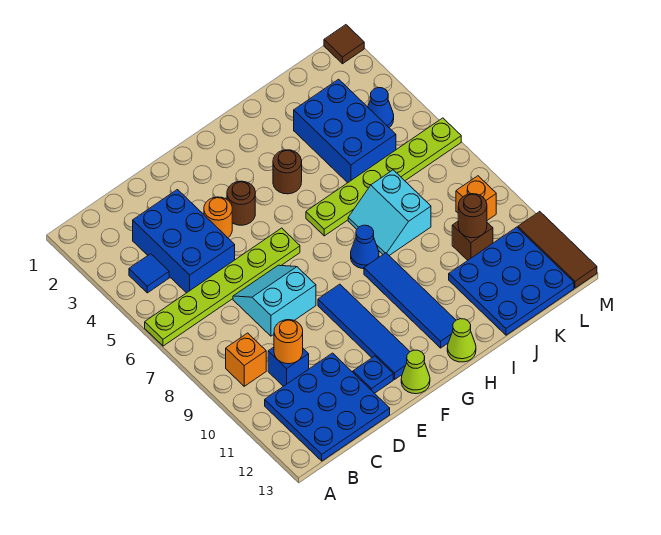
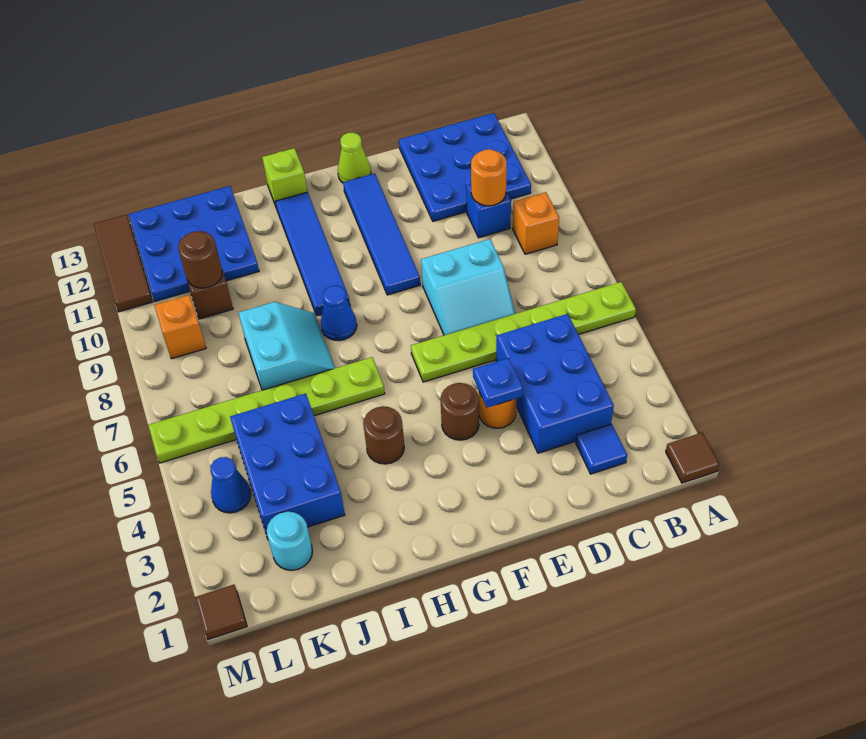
none -> brown tile A1 level 1
blue tile B4 level 1 -> blue tile C2 level 1
blue plate E12 level 1 -> blue plate E4 level 2
lime cone H13 level 1 -> lime brick H13 level 1
none -> cyan round brick K2 level 1

